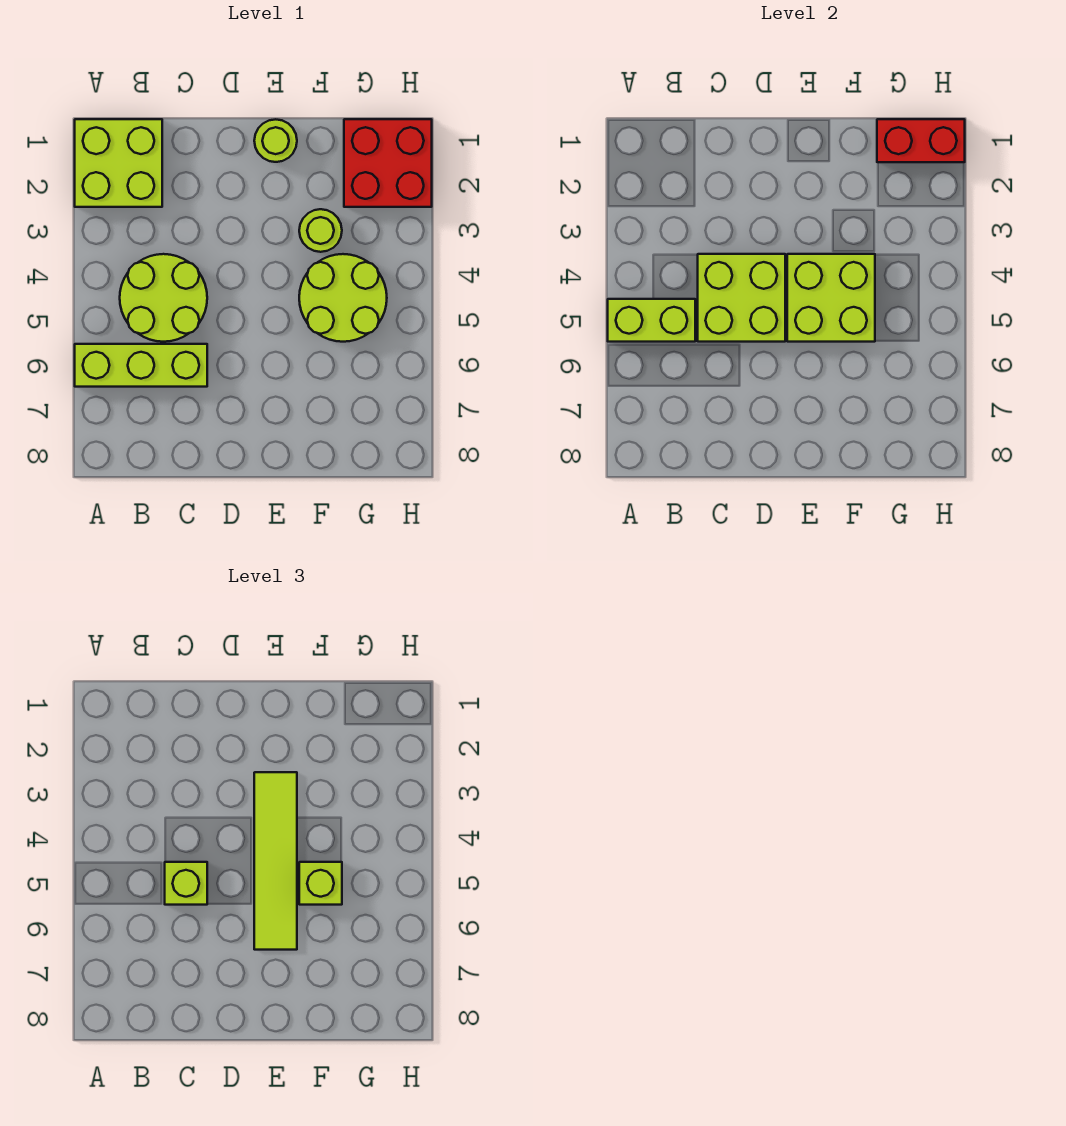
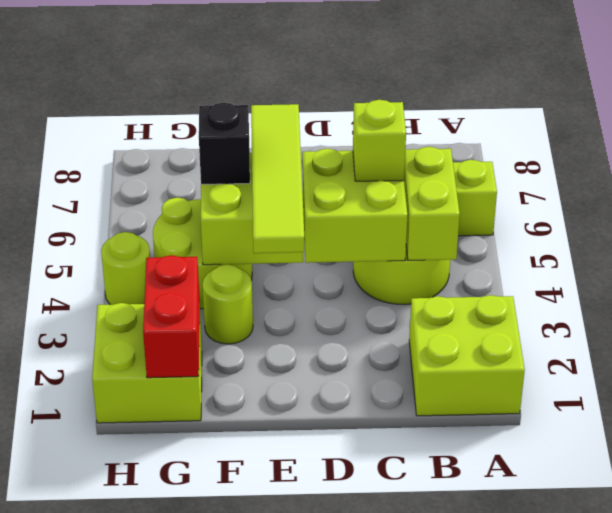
lime brick A5:B5 level 2 -> lime brick B4:B5 level 2
lime round brick E1 level 1 -> lime round brick H4 level 1
lime brick F5 level 3 -> black brick F5 level 3
red brick G1:H2 level 1 -> lime brick G1:H2 level 1
red brick G1:H1 level 2 -> red brick G1:G2 level 2

